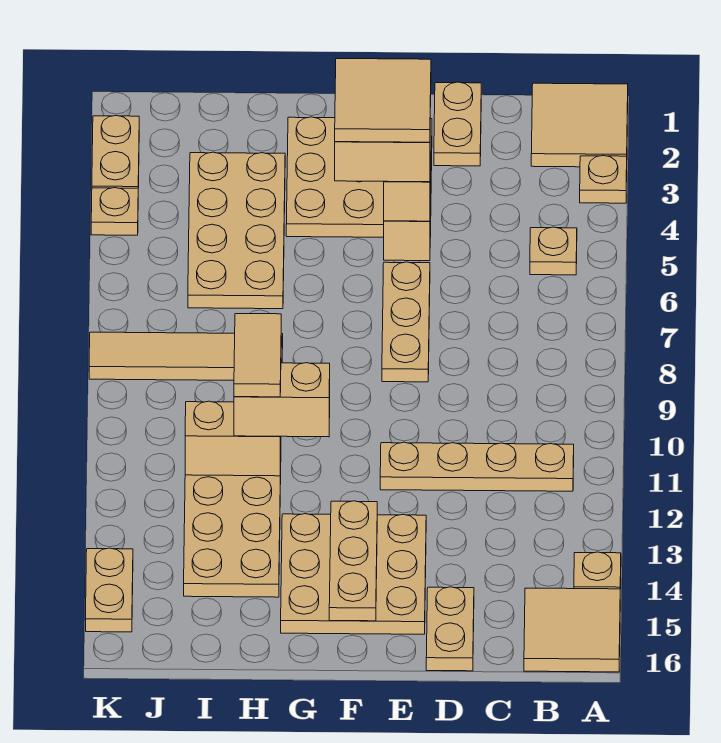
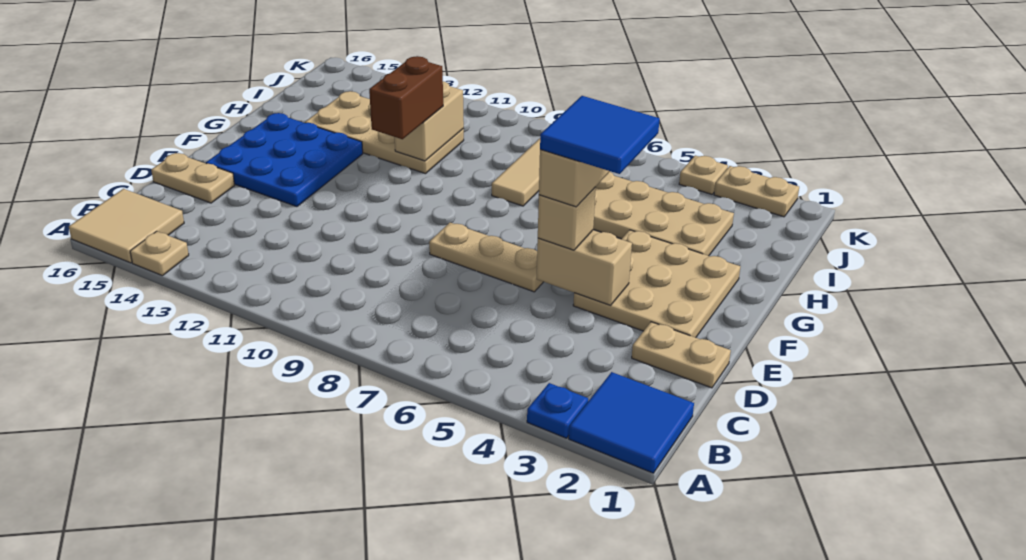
tan tile A1:B2 level 1 -> blue tile A1:B2 level 1
tan plate A3 level 1 -> blue plate A3 level 1
tan plate B5 level 1 -> none
tan plate B11:E11 level 1 -> none
tan tile E4:F5 level 5 -> blue tile E4:F5 level 5
tan plate E13:G15 level 1 -> blue plate E13:G15 level 1
tan plate F13:F15 level 2 -> none
tan brick G11:H11 level 3 -> brown brick G11:H11 level 3
tan tile H10:H11 level 4 -> none
tan plate K14:K15 level 1 -> none

